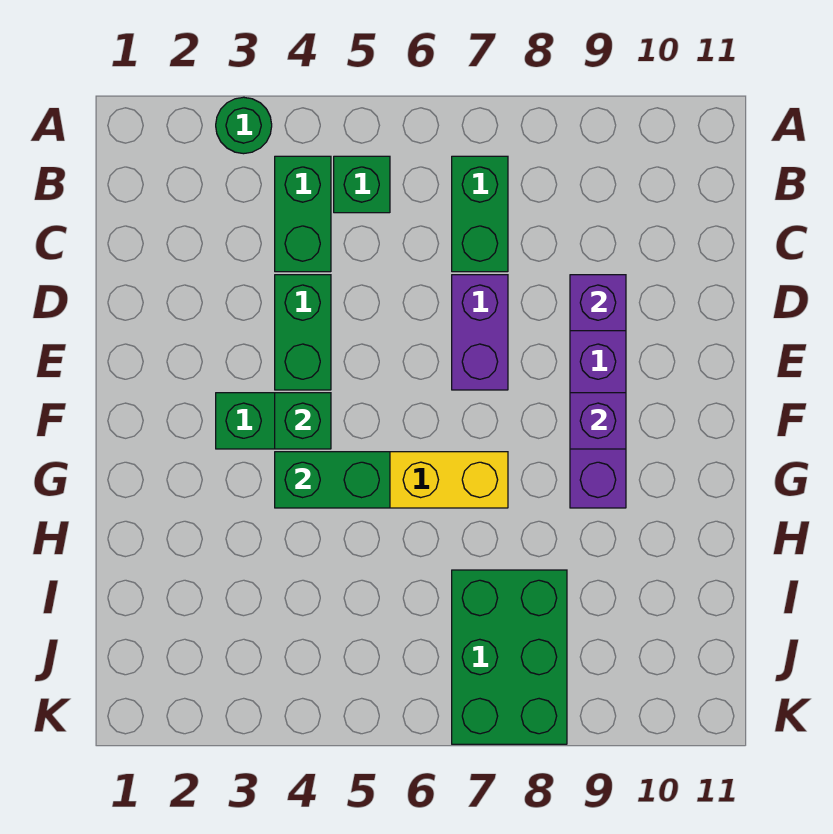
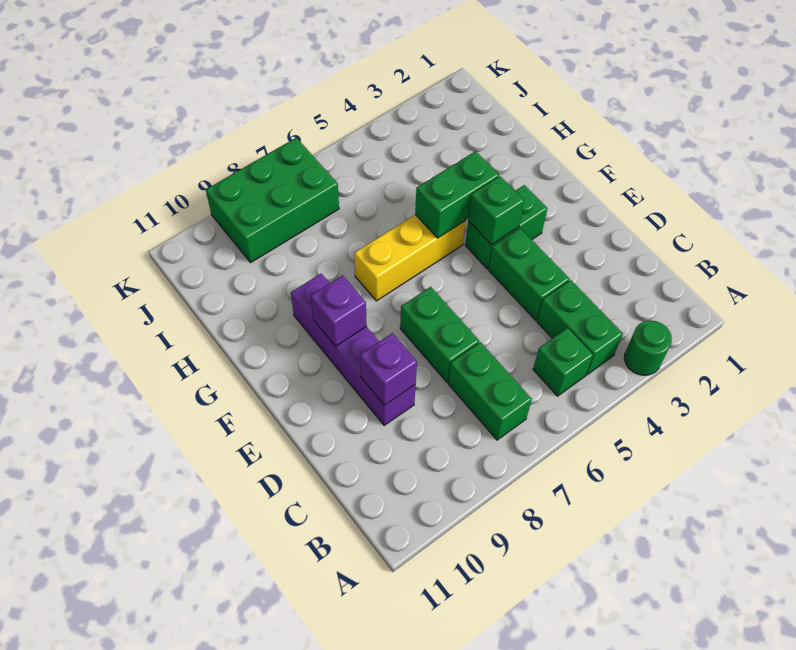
purple brick D7:E7 level 1 -> green brick D7:E7 level 1
green brick I7:K8 level 1 -> green brick J7:K9 level 1

